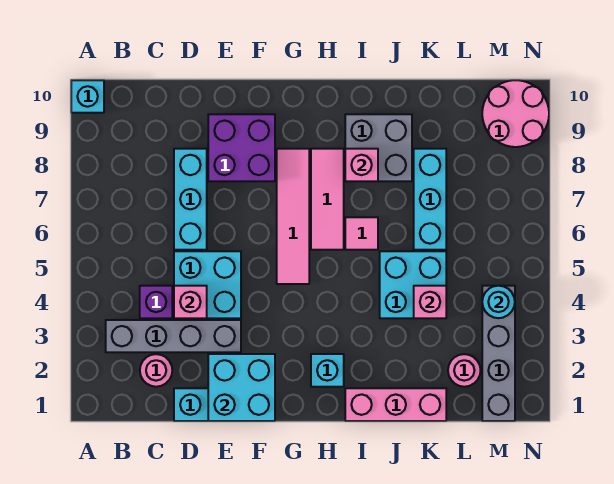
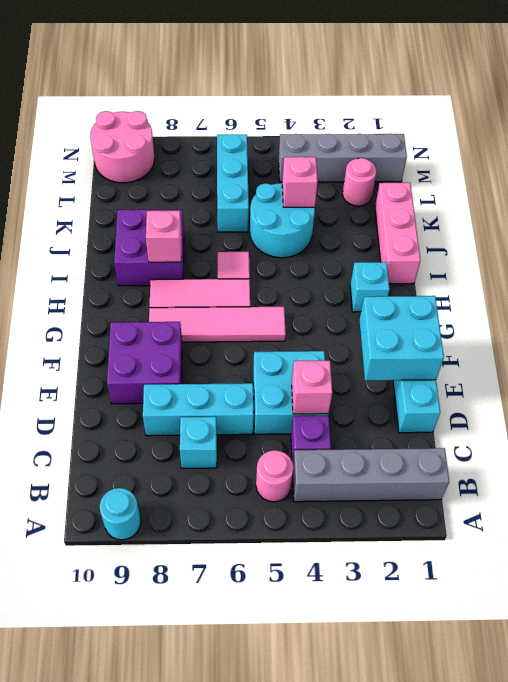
cyan brick A10 level 1 -> cyan brick C7 level 1
grey brick B3:E3 level 1 -> grey brick B1:B4 level 1
pink round brick C2 level 1 -> pink round brick B5 level 1
grey brick I8:J9 level 1 -> purple brick I8:J9 level 1
cyan brick J4:K5 level 1 -> cyan round brick J4:K5 level 1
cyan brick K6:K8 level 1 -> cyan brick K6:M6 level 1
cyan round brick M4 level 2 -> cyan round brick A9 level 1

